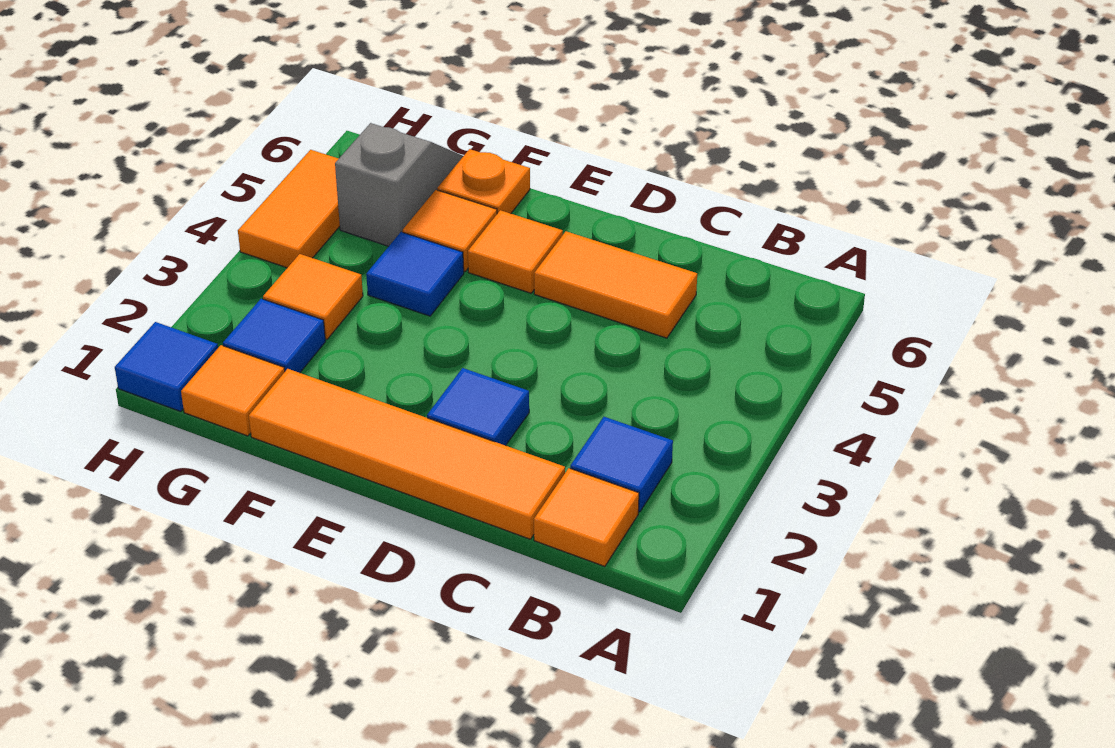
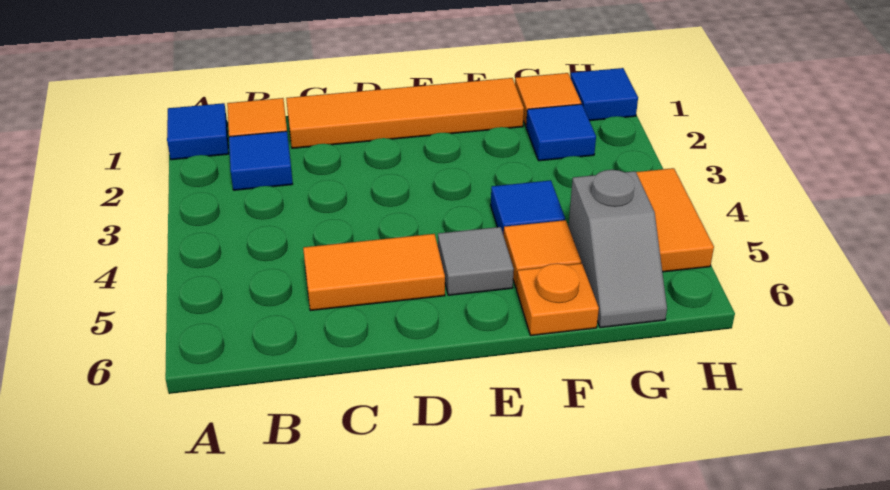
blue tile D2 level 1 -> blue tile A1 level 1
orange tile E5 level 1 -> grey tile E5 level 1
orange tile G3 level 1 -> none

